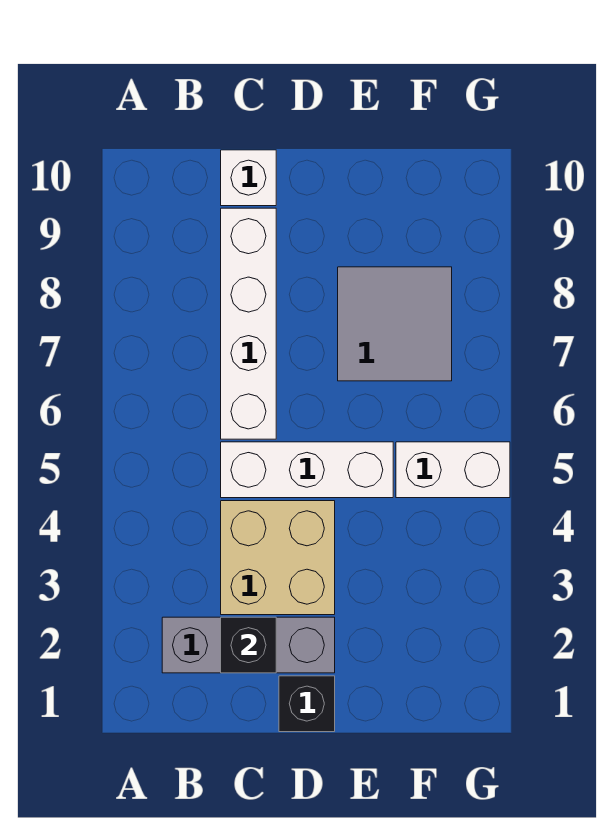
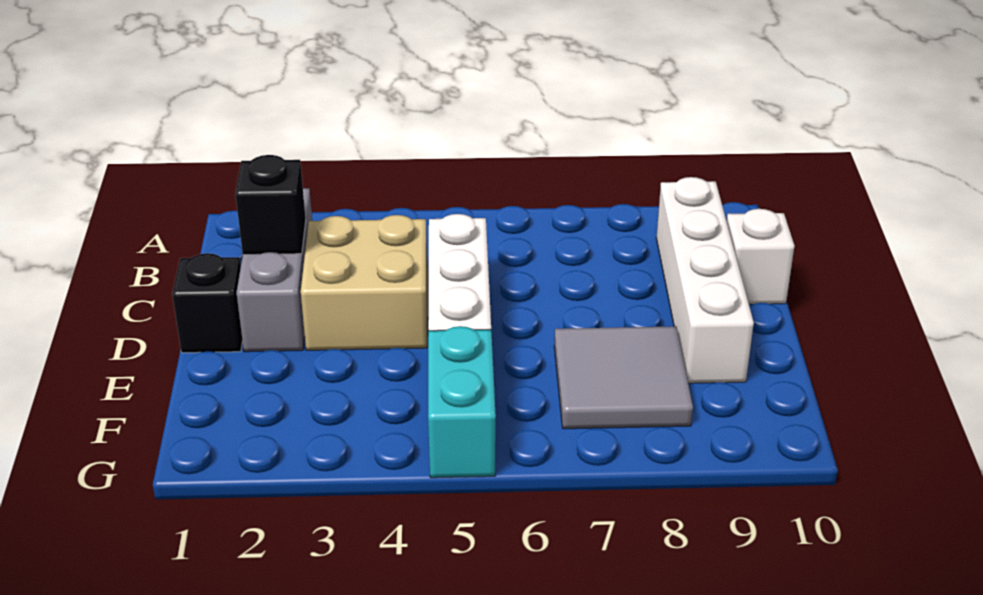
white brick C6:C9 level 1 -> white brick B9:E9 level 1
white brick F5:G5 level 1 -> cyan brick F5:G5 level 1

